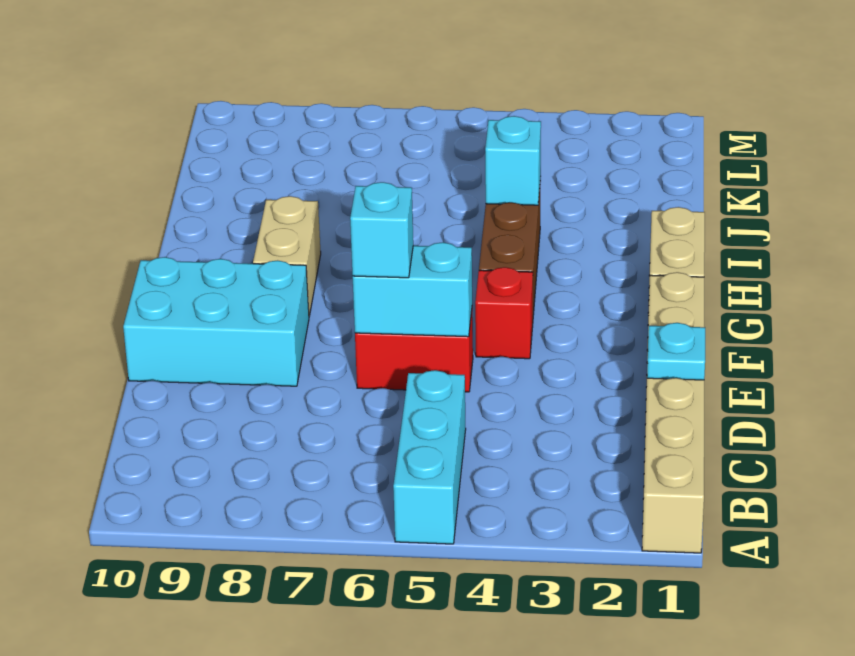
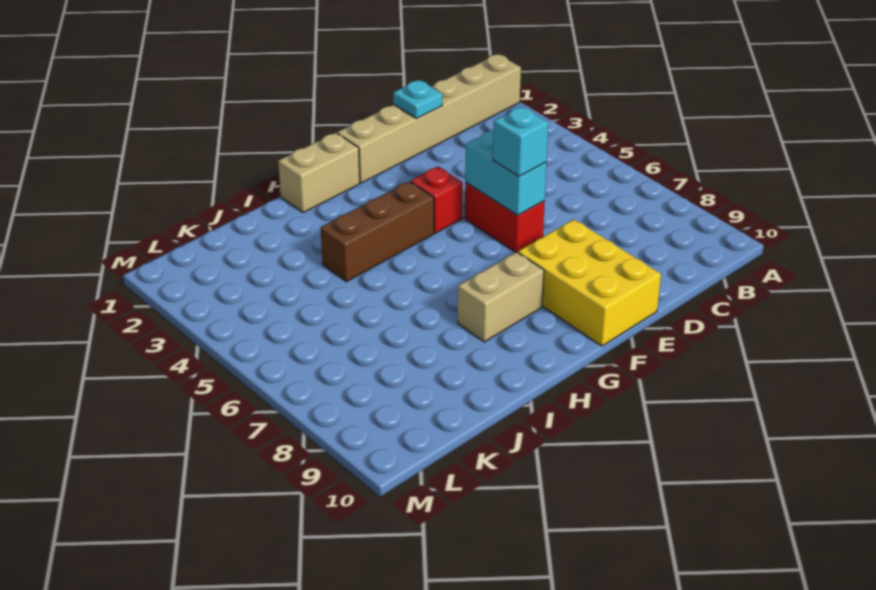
cyan brick A5:C5 level 1 -> none
cyan brick E8:F10 level 1 -> yellow brick E8:F10 level 1
cyan brick I4 level 2 -> none

